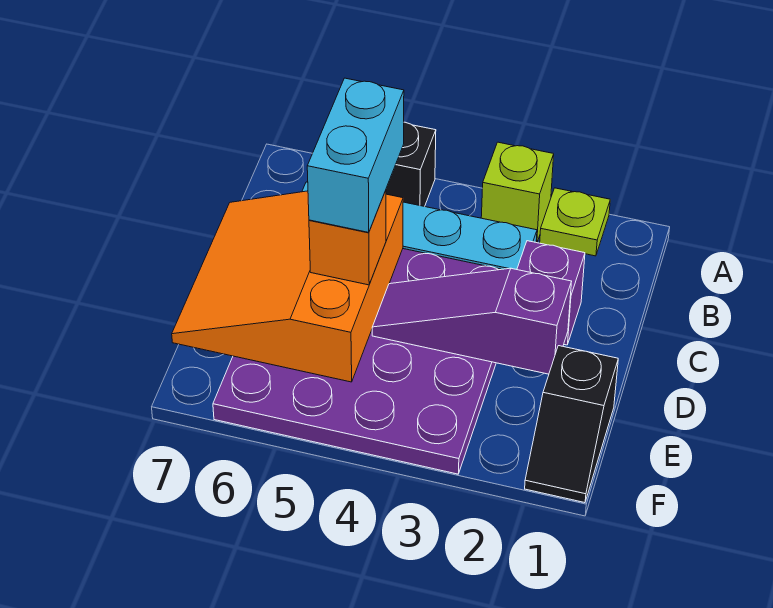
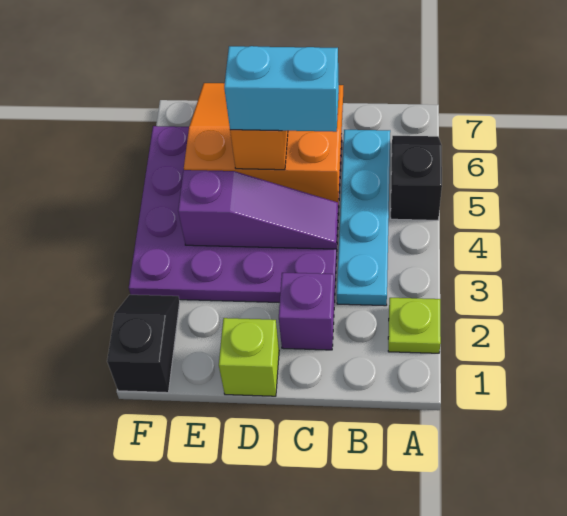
lime brick A3 level 1 -> lime brick D1 level 1
purple slope D2:D4 level 2 top 2 -> purple slope C4:E4 level 2 top E
black slope E1:F1 level 1 top E -> black slope F1:F2 level 1 top 1

